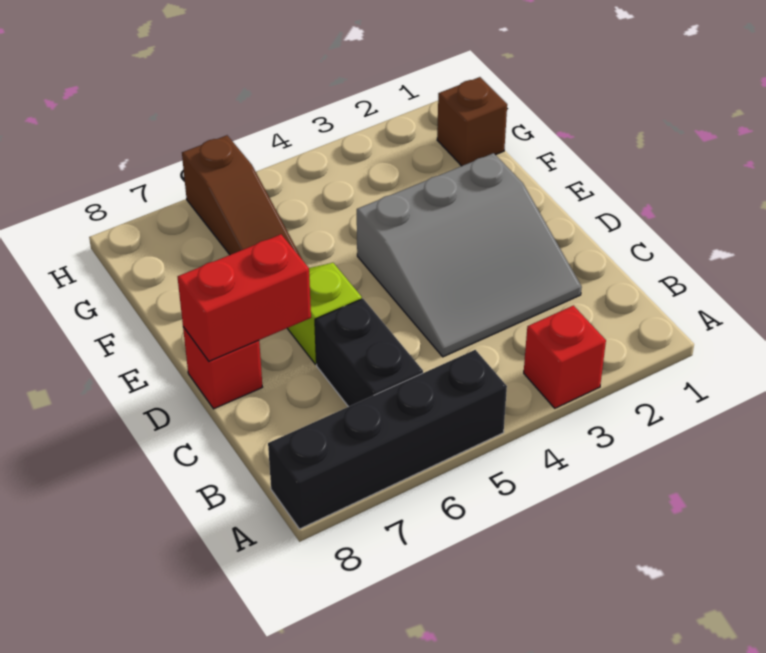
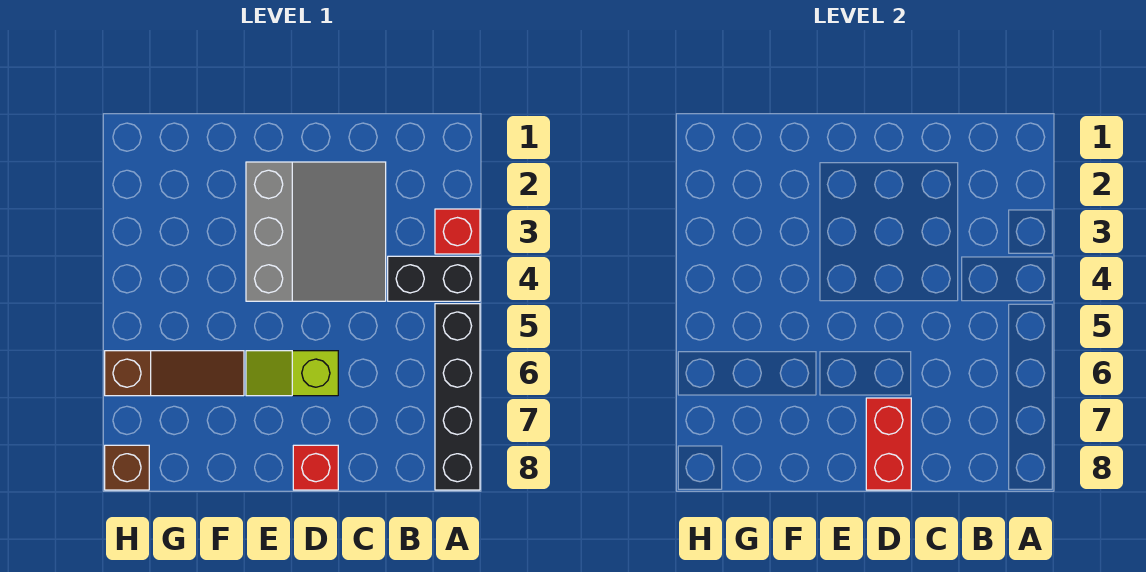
black brick B6:C6 level 1 -> black brick A4:B4 level 1
brown brick G1 level 1 -> brown brick H8 level 1

